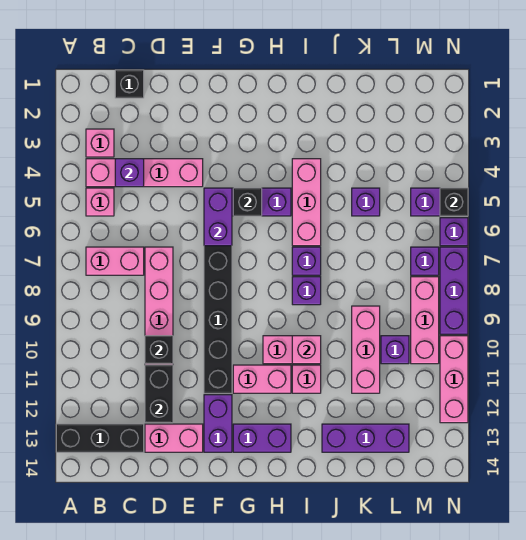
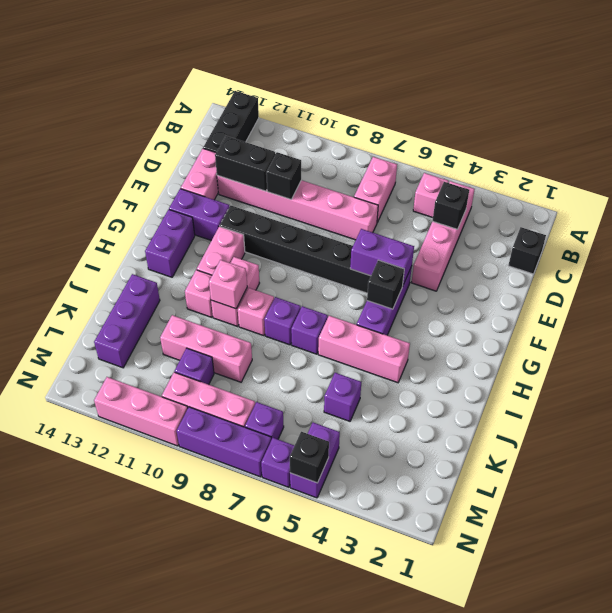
pink brick B3 level 1 -> pink brick I9 level 1
purple brick C4 level 2 -> black brick C4 level 2

